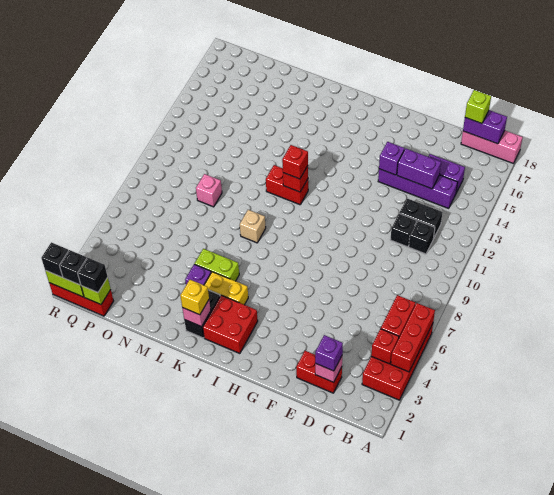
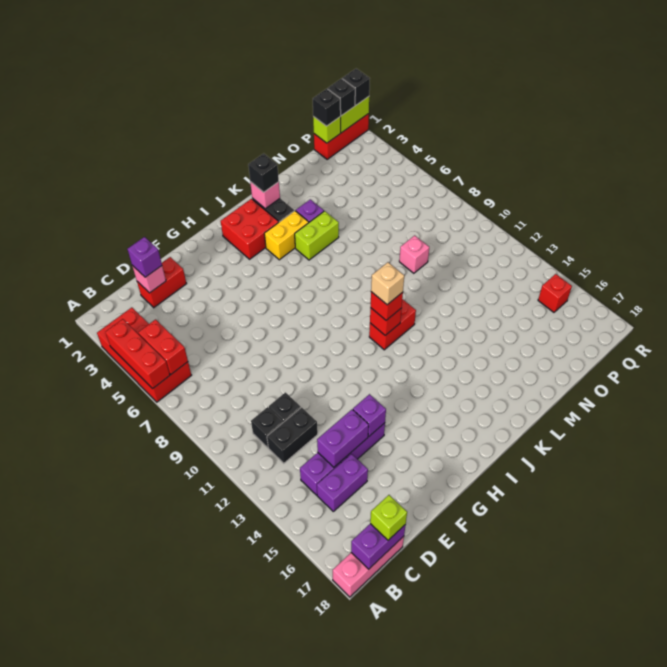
red brick B4 level 2 -> red brick Q15 level 1
yellow brick K2 level 3 -> black brick K2 level 3
tan brick K8 level 1 -> tan brick J11 level 4

